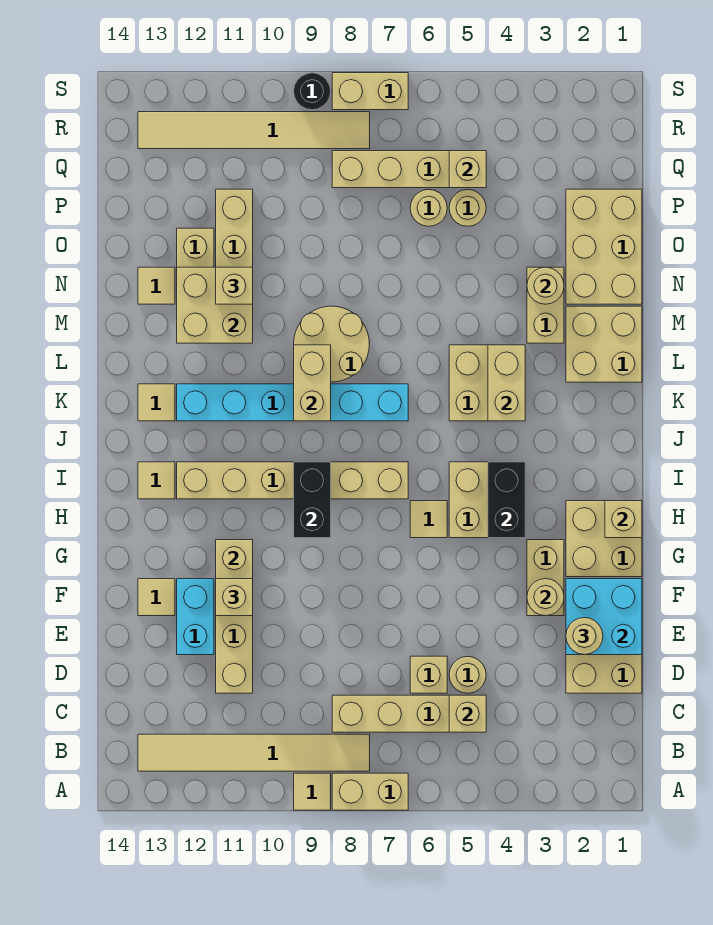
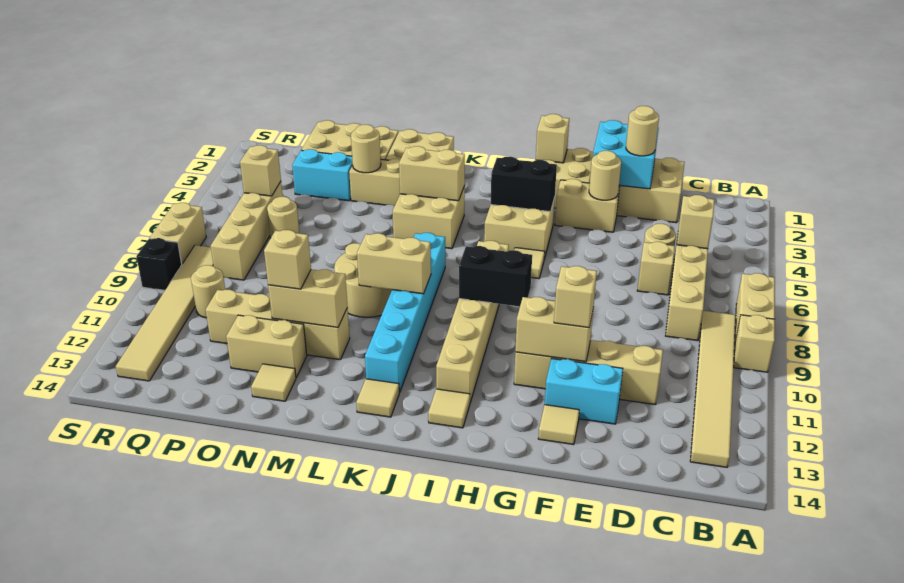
tan tile A9 level 1 -> tan brick A9 level 1
tan brick M11:N12 level 2 -> tan brick M11:N11 level 2
none -> cyan brick O3:P3 level 1
tan round brick P5 level 1 -> tan round brick Q10 level 1
black round brick S9 level 1 -> black brick S9 level 1

